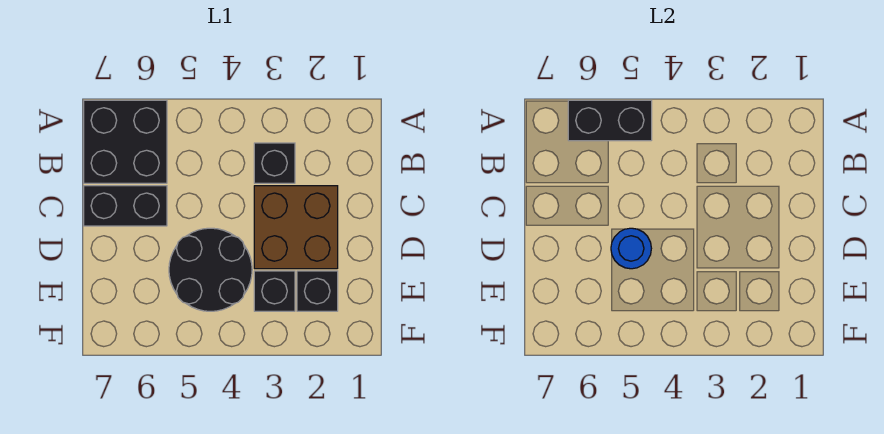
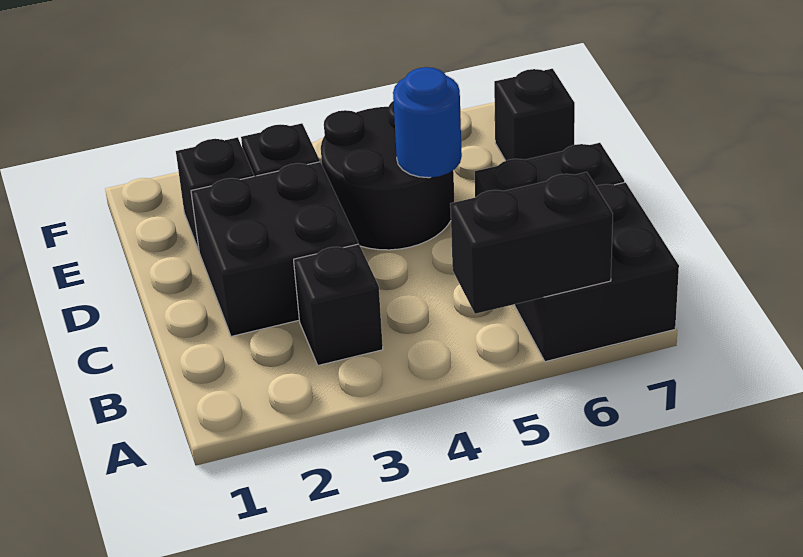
brown brick C2:D3 level 1 -> black brick C2:D3 level 1
none -> black brick E7 level 1

